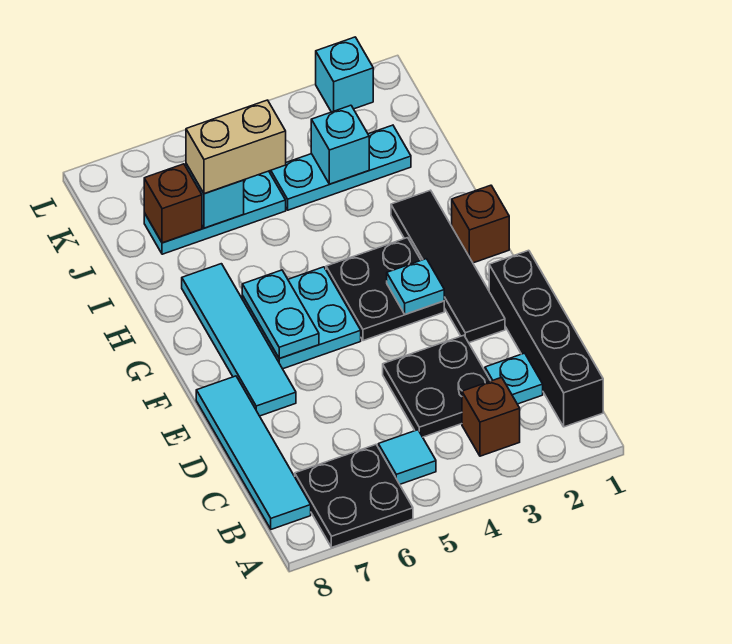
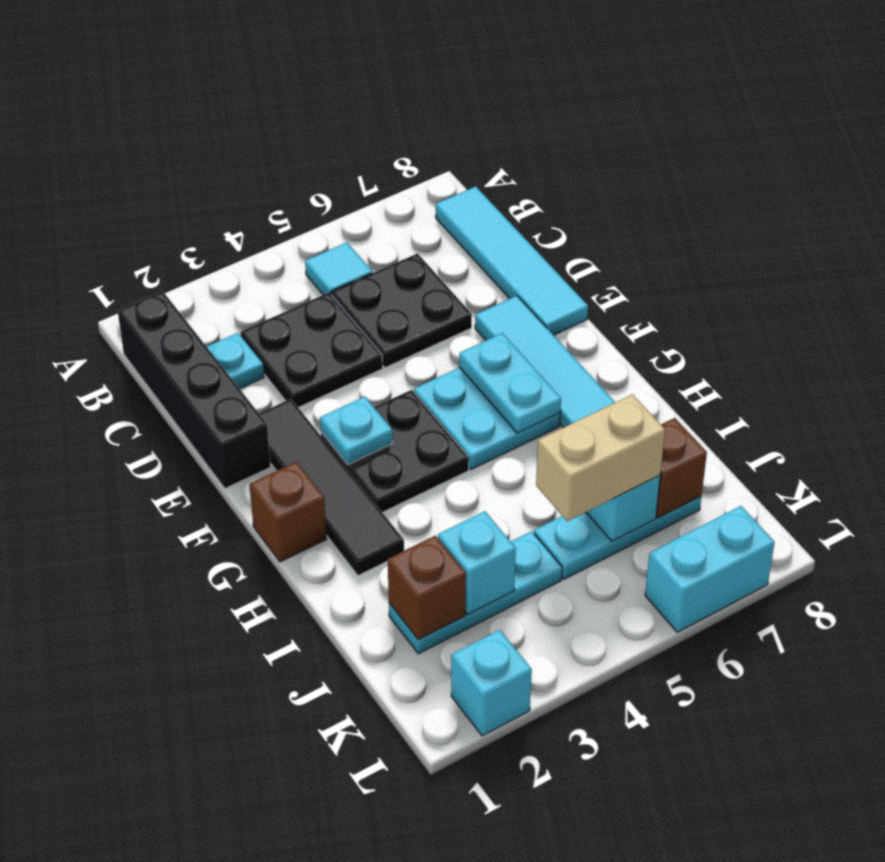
black plate A6:B7 level 1 -> black plate C5:D6 level 1
brown brick B3 level 1 -> brown brick J2 level 2
none -> cyan brick L6:L7 level 1

